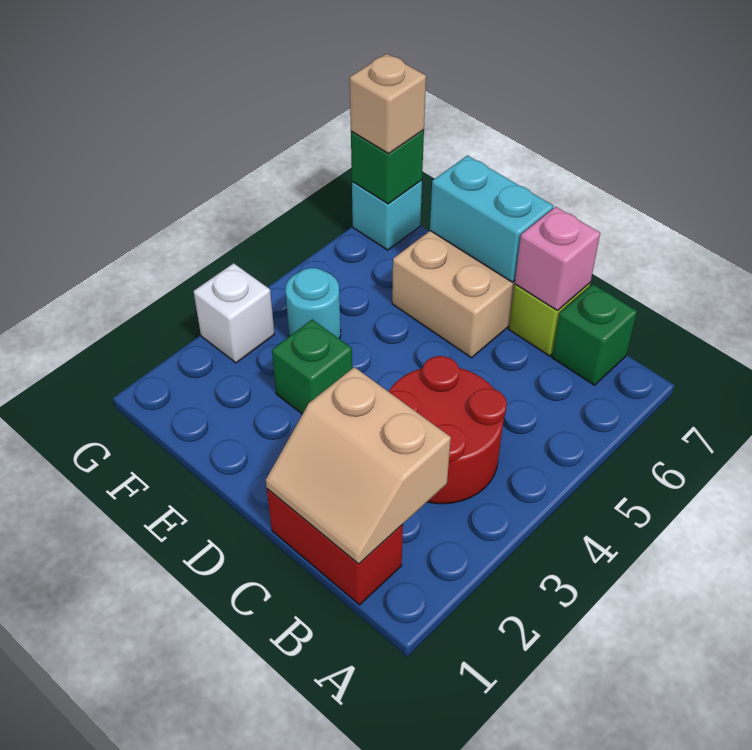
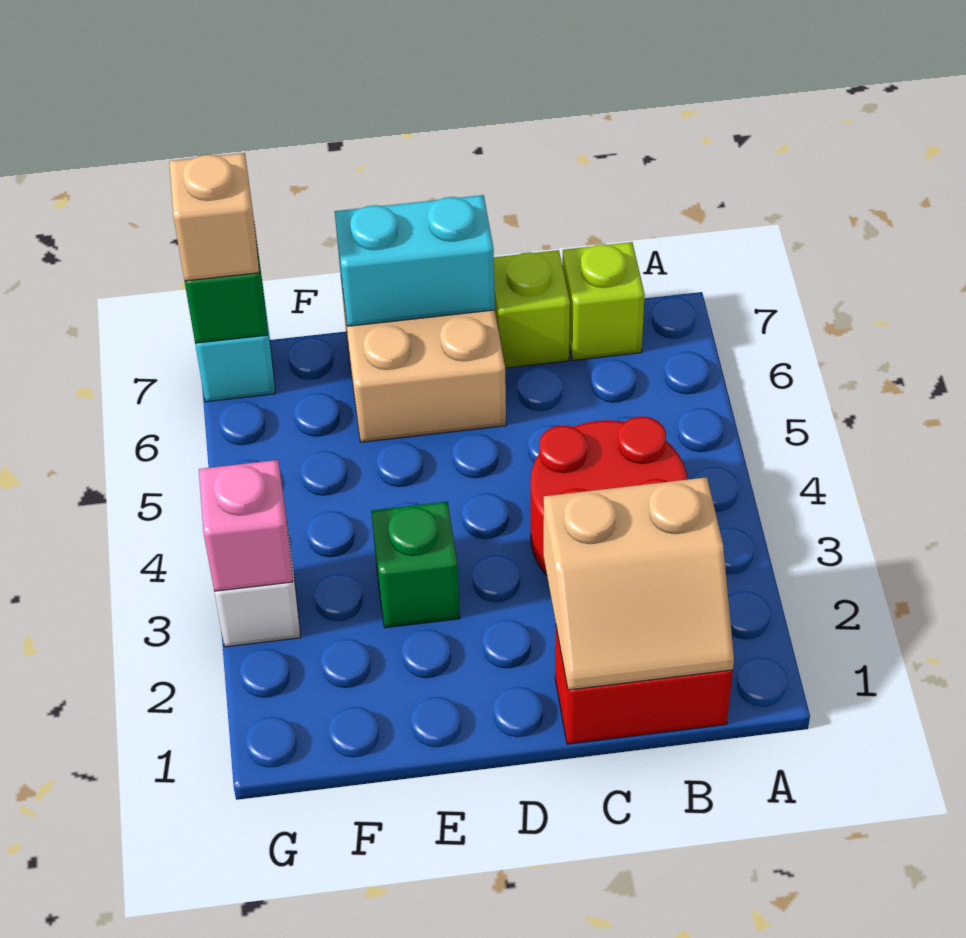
green brick B7 level 1 -> lime brick B7 level 1
pink brick C7 level 2 -> pink brick G3 level 2
cyan round brick F4 level 1 -> none

